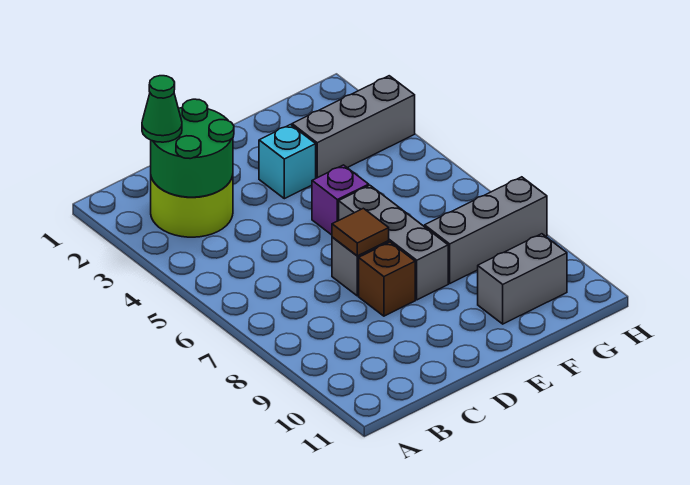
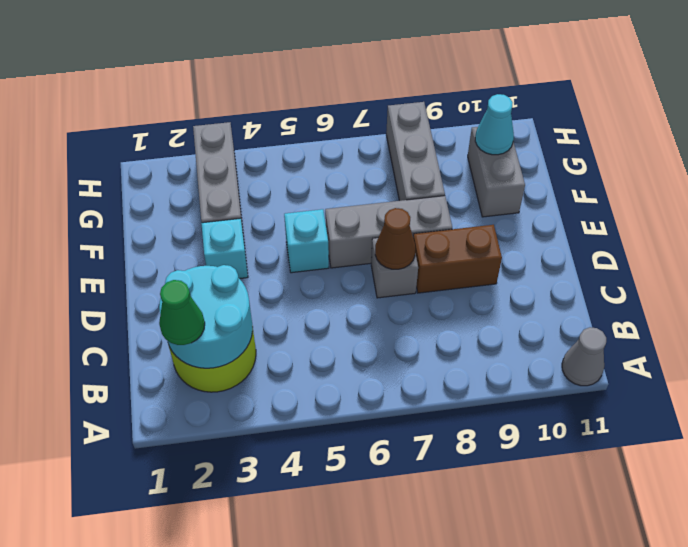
none -> grey cone A11 level 1
green round brick B2:C3 level 2 -> cyan round brick B2:C3 level 2
brown tile D7 level 2 -> brown cone D7 level 2
brown brick D8 level 1 -> brown brick D8:D9 level 1
purple brick E5 level 1 -> cyan brick E5 level 1
none -> cyan cone G10 level 2

